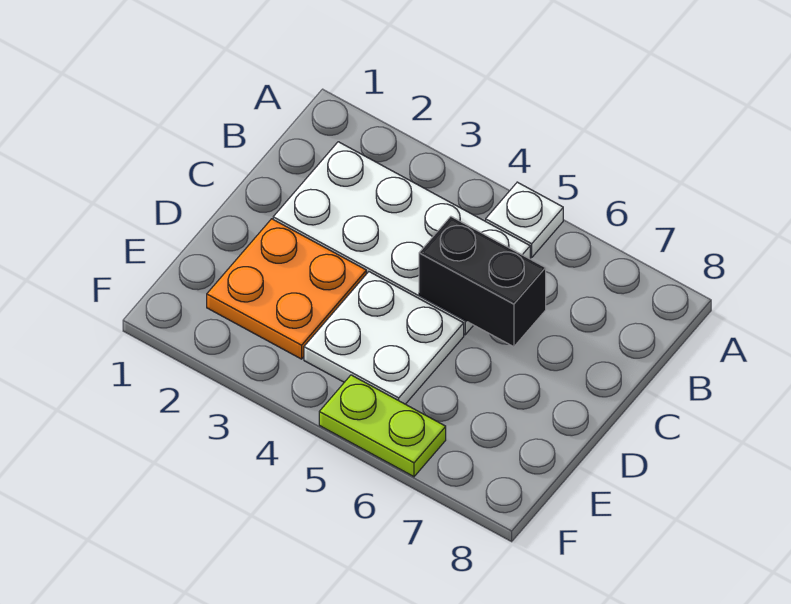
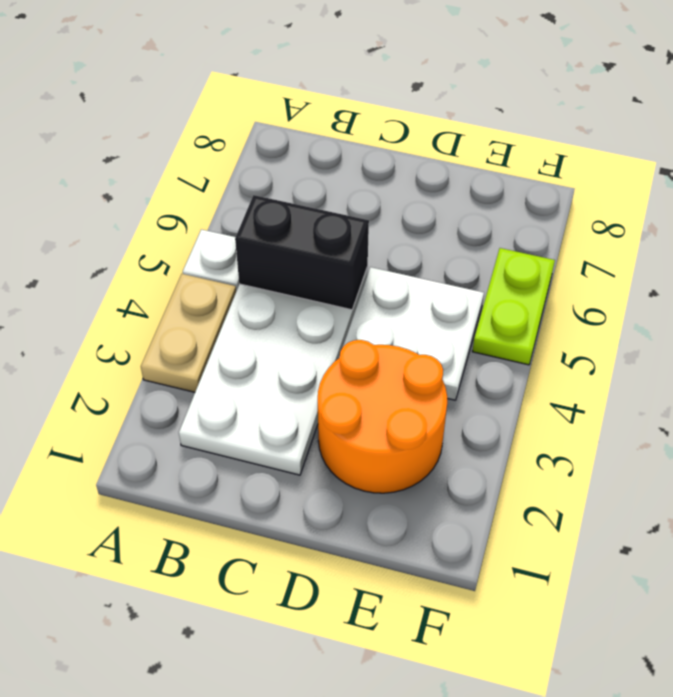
none -> tan plate A3:A4 level 1
black brick C5:C6 level 2 -> black brick B5:C5 level 2
orange plate D2:E3 level 1 -> orange round brick D2:E3 level 1

